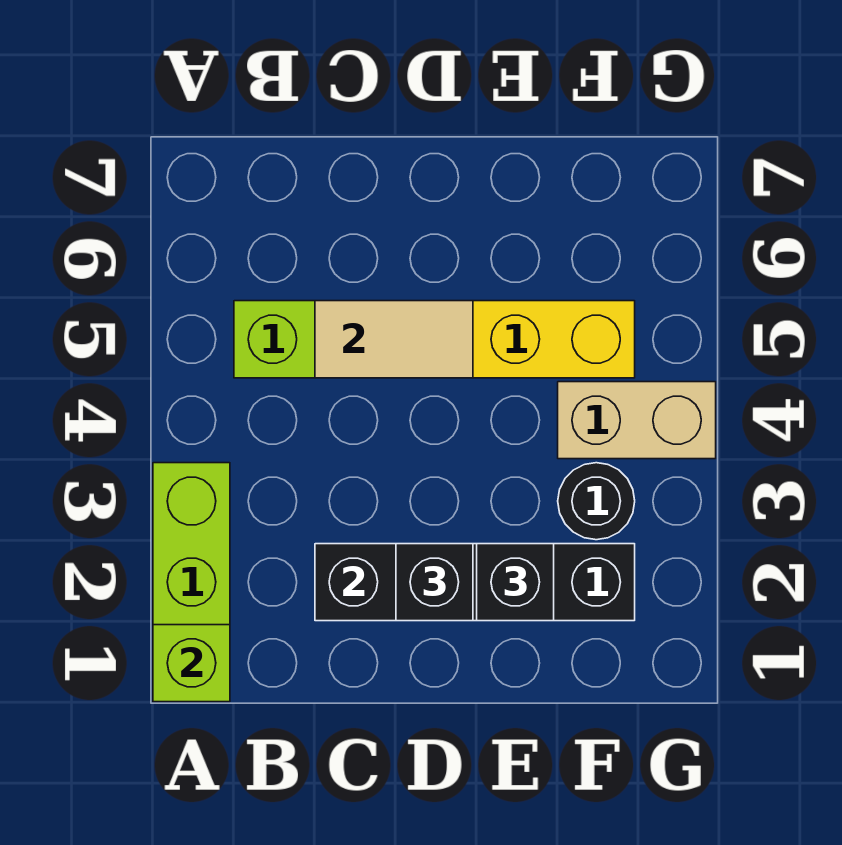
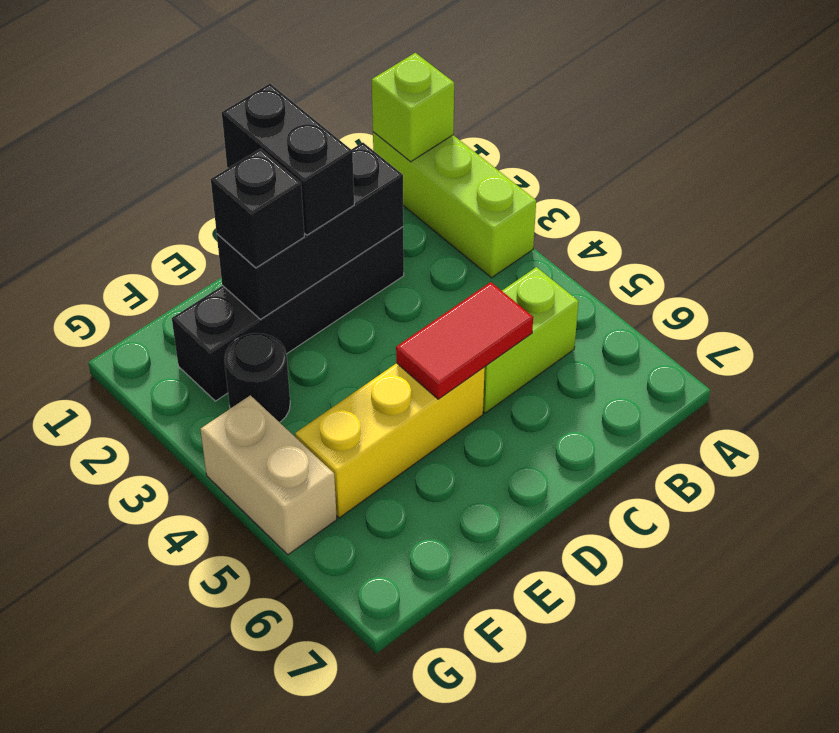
tan tile C5:D5 level 2 -> red tile C5:D5 level 2
black brick D2 level 3 -> black brick D1:D2 level 3
tan brick F4:G4 level 1 -> tan brick G4:G5 level 1

